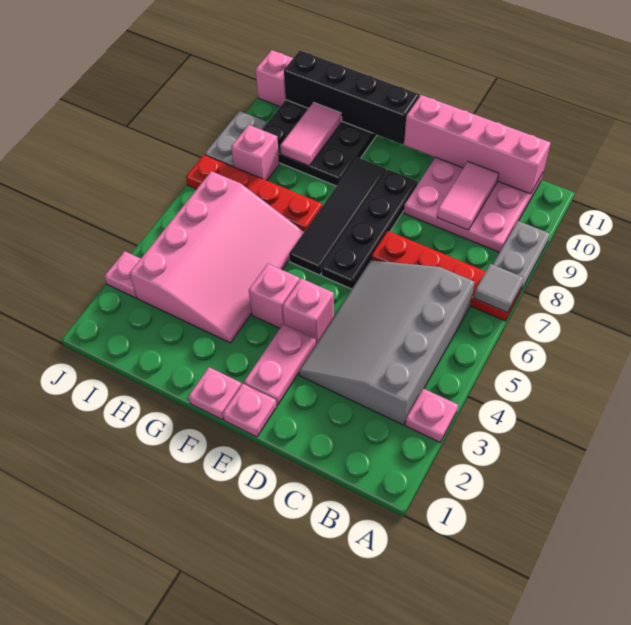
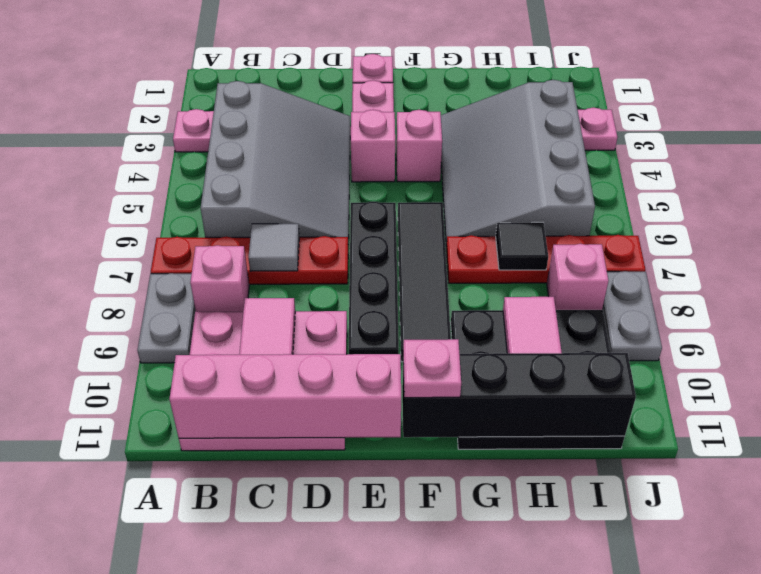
grey tile A7 level 2 -> grey tile C7 level 2
pink plate F1 level 1 -> pink plate F11 level 3
pink slope G3:I6 level 1 top I -> grey slope G3:I6 level 1 top I
none -> black tile H7 level 2
pink brick J11 level 1 -> pink brick B8 level 1

